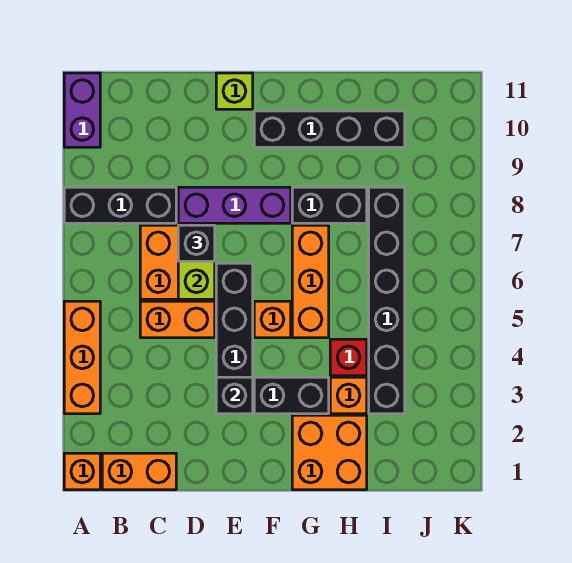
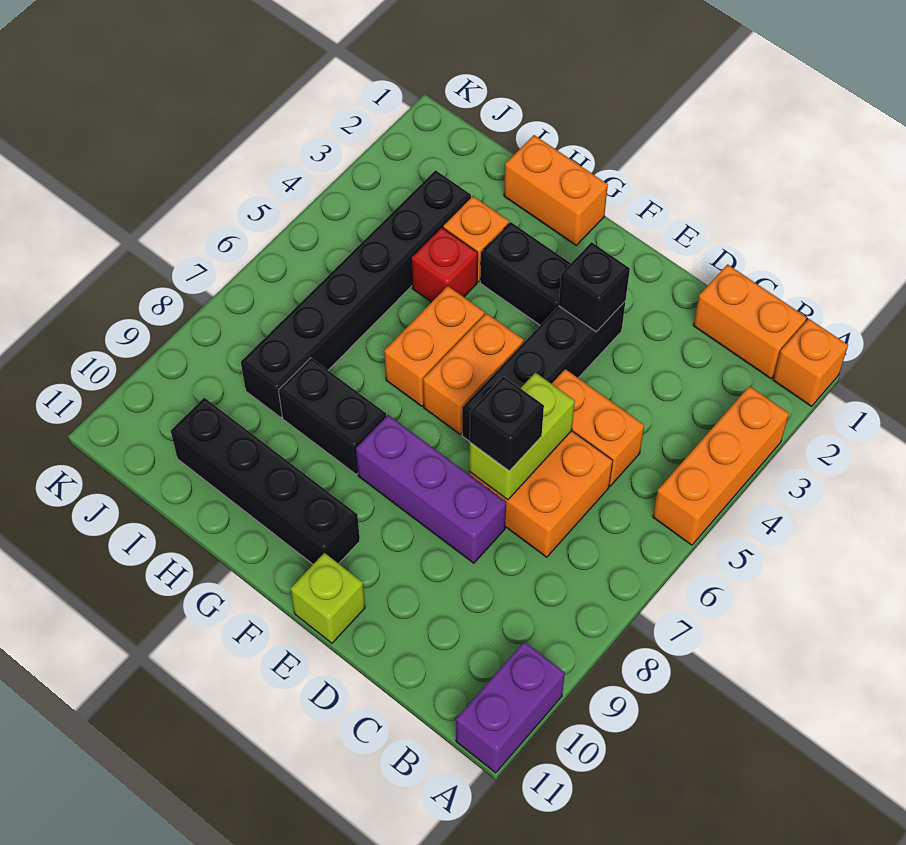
black brick A8:C8 level 1 -> none
orange brick F5 level 1 -> orange brick F5:F6 level 1
orange brick G1:H2 level 1 -> orange brick G1:H1 level 1
orange brick G5:G7 level 1 -> orange brick G5:G6 level 1

